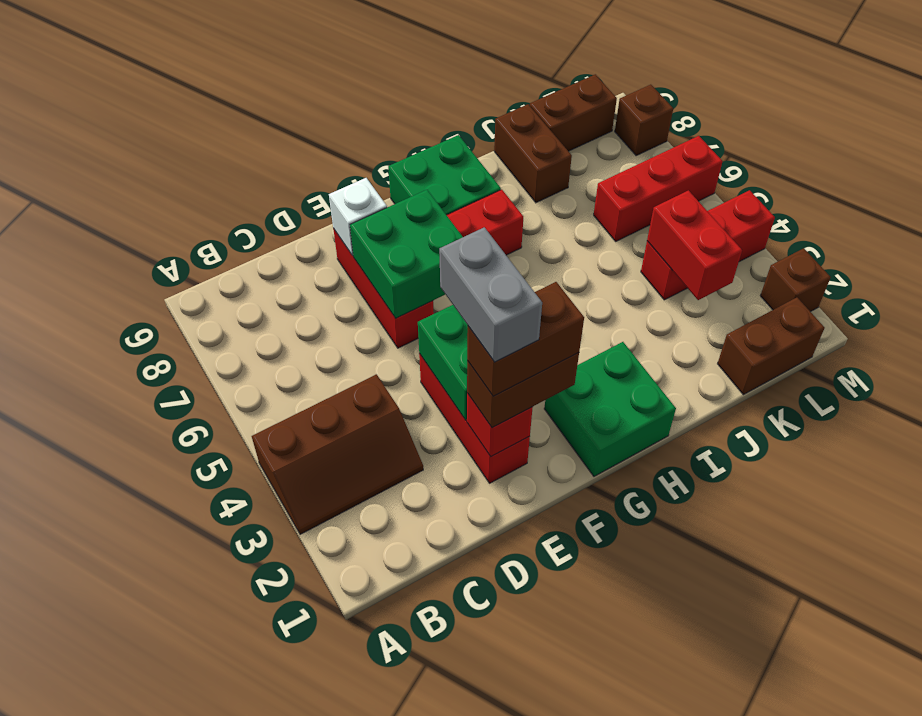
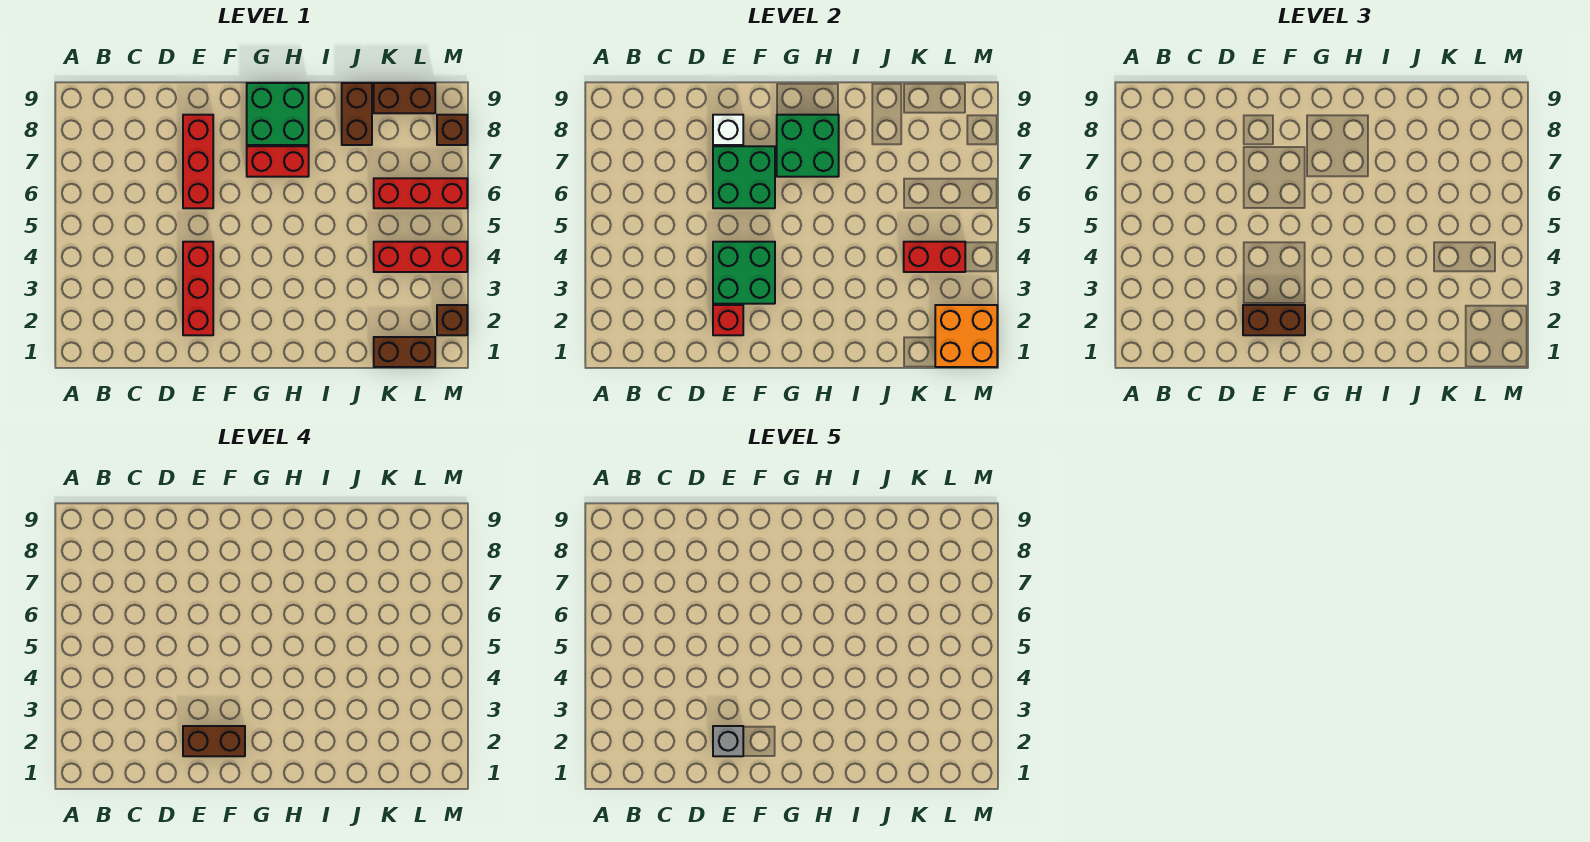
brown slope A3:C4 level 1 top 4 -> none
grey brick E2:E3 level 5 -> grey brick E2 level 5
green brick G1:H2 level 1 -> green brick G7:H8 level 2
red brick K3:K4 level 2 -> red brick K4:L4 level 2
none -> orange brick L1:M2 level 2

